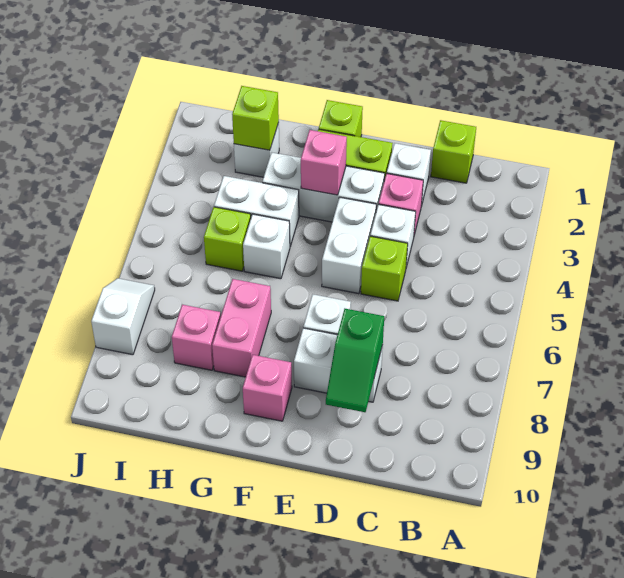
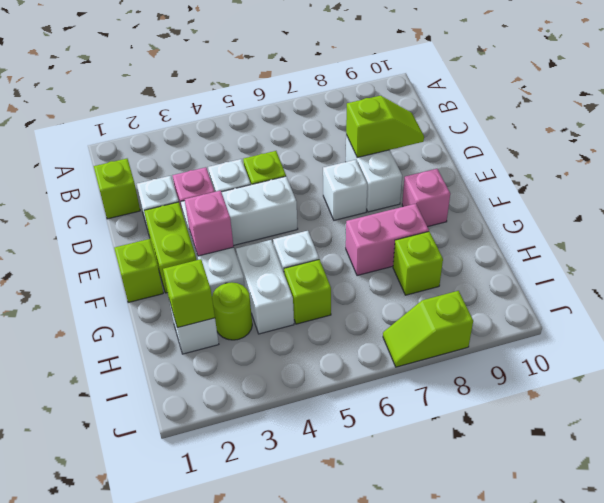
green slope D8:D9 level 2 top 8 -> lime slope D8:D9 level 2 top 8
none -> lime round brick H3 level 1
pink brick H8 level 1 -> lime brick H8 level 1
white slope J7:J8 level 1 top 8 -> lime slope J7:J8 level 1 top 8

